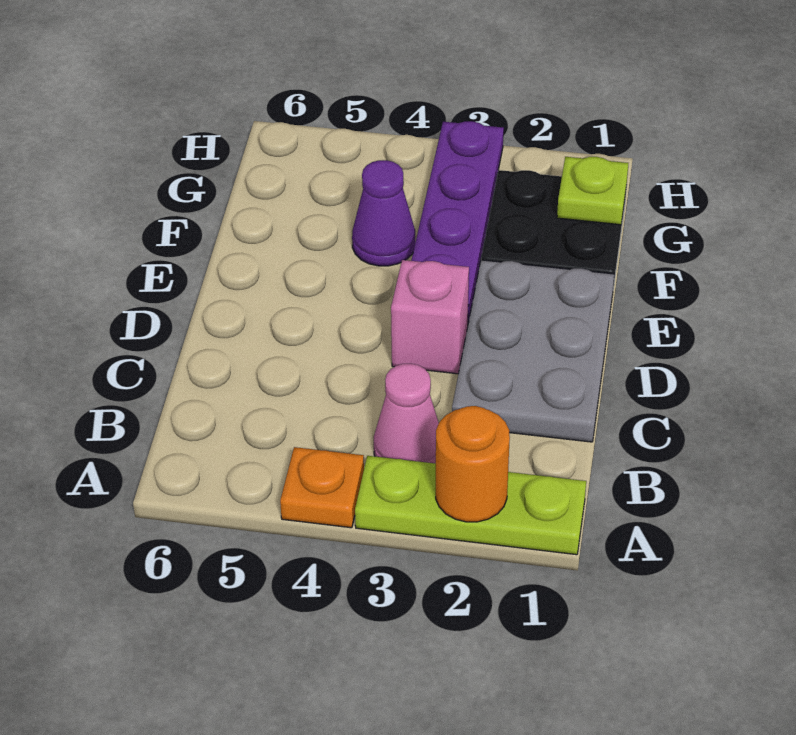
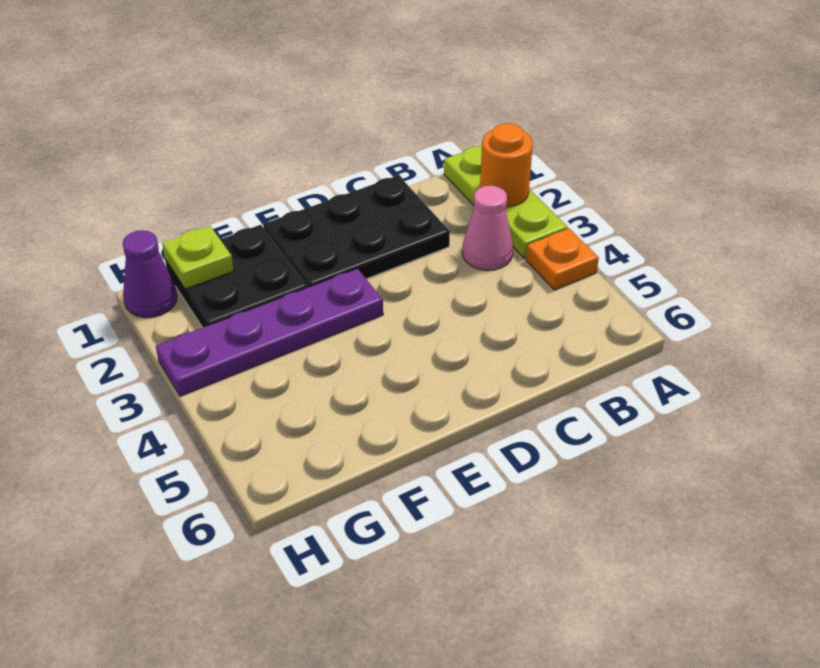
grey plate C1:E2 level 1 -> black plate C1:E2 level 1
pink brick D3 level 1 -> none
purple cone F4 level 1 -> purple cone H1 level 1

